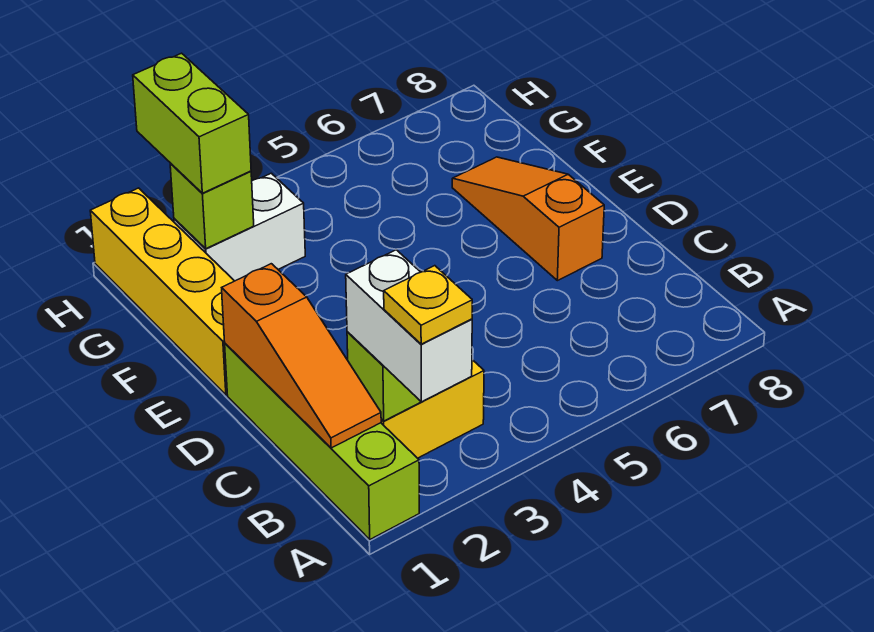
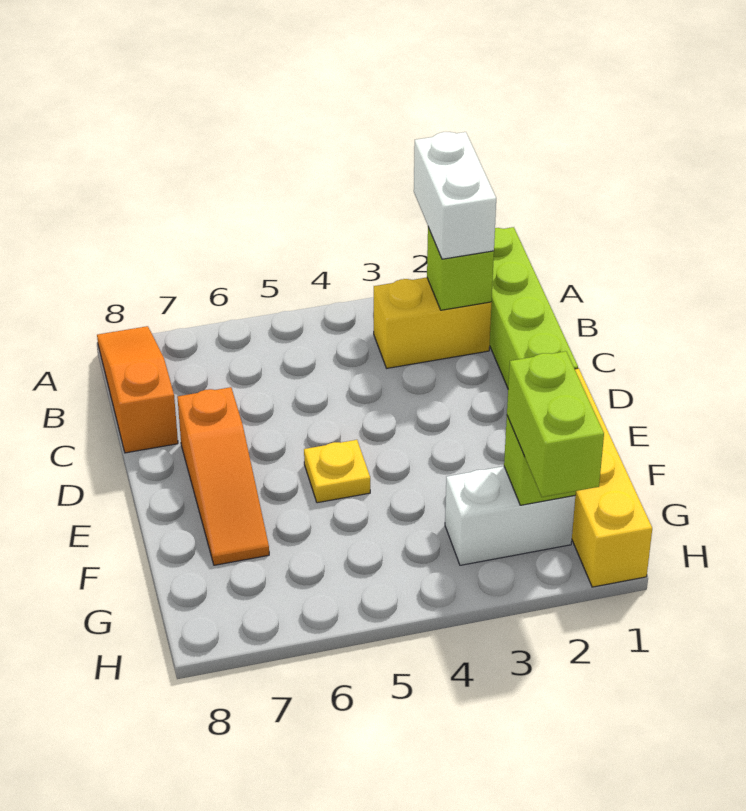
yellow plate A2 level 4 -> yellow plate E5 level 1
orange slope B1:D1 level 2 top D -> orange slope A8:C8 level 1 top C

